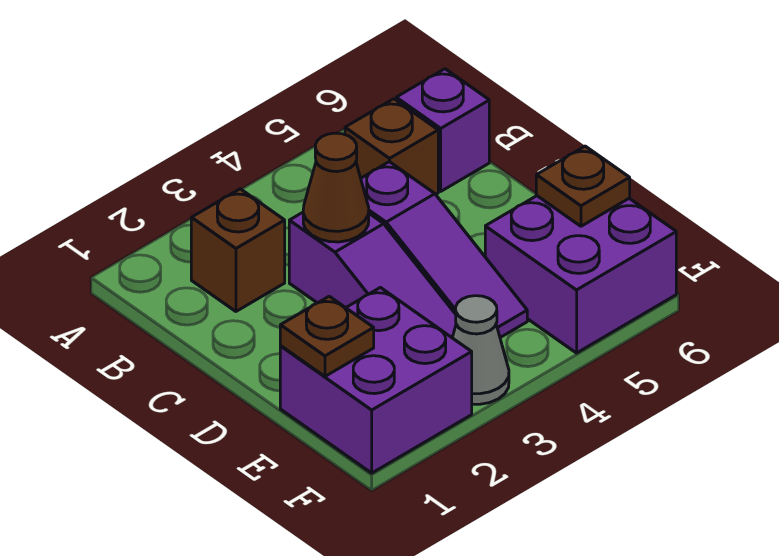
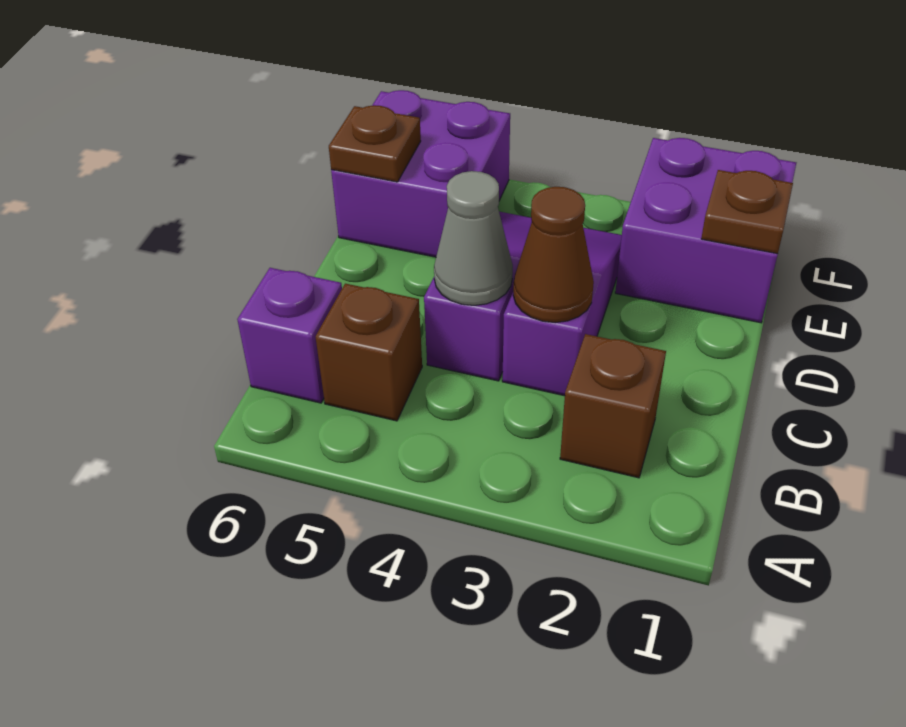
grey cone F3 level 1 -> grey cone C4 level 2

